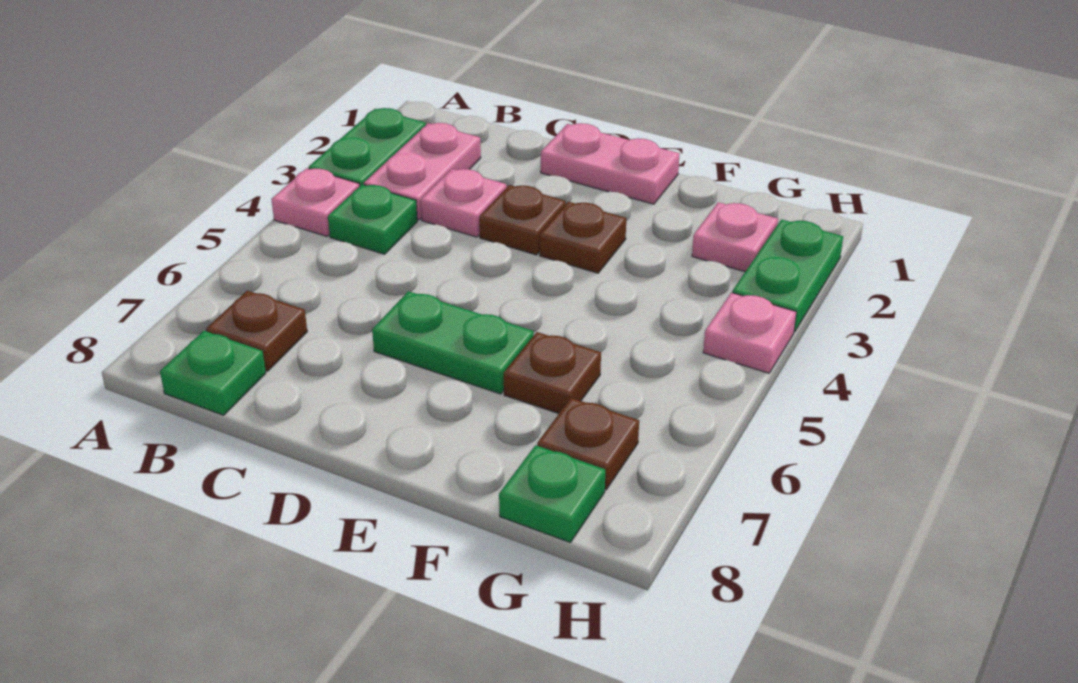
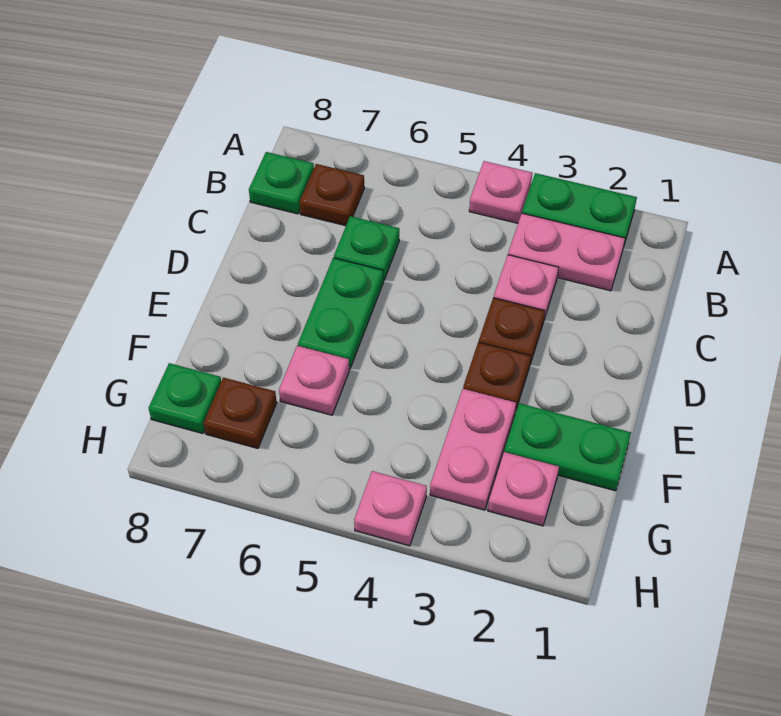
green plate B4 level 1 -> green plate C6 level 1
pink plate D1:E1 level 1 -> pink plate F3:G3 level 1
brown plate F6 level 1 -> pink plate F6 level 1
green plate H2:H3 level 1 -> green plate F1:F2 level 1

